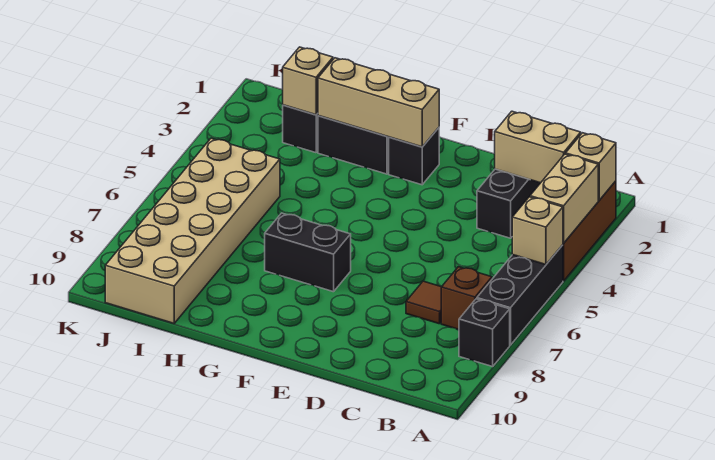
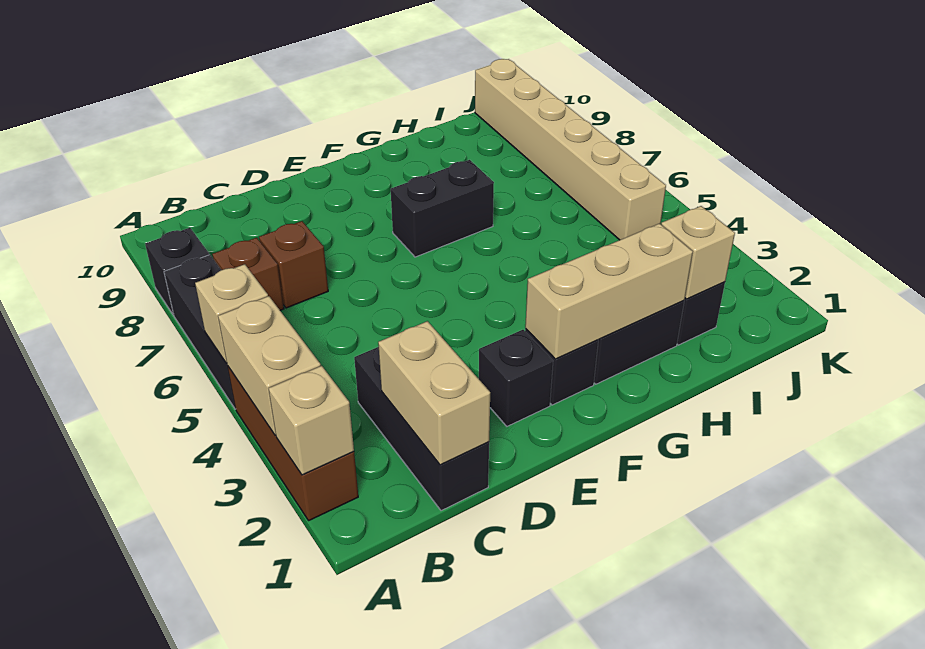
tan brick B2:C2 level 2 -> tan brick C1:C2 level 2
brown tile C7 level 1 -> brown brick C7 level 1
none -> black brick E2 level 1
tan brick I5:J10 level 1 -> tan brick J5:J10 level 1

